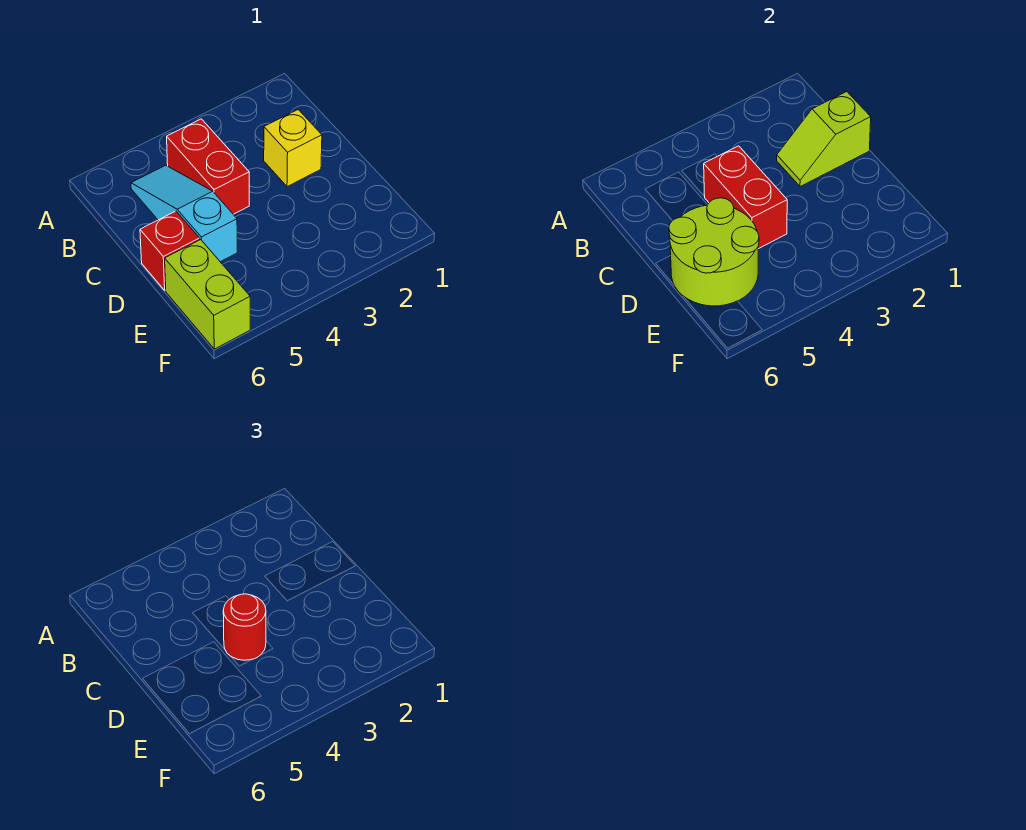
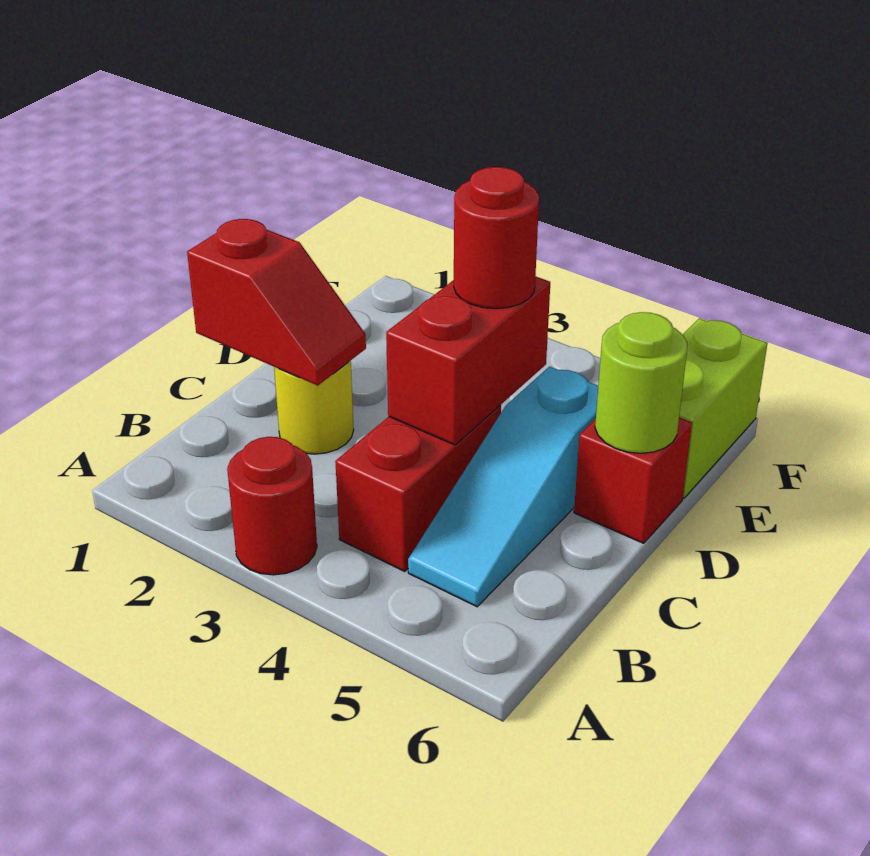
none -> red round brick A3 level 1
lime slope C1:C2 level 2 top 1 -> red slope C1:C2 level 2 top 1
yellow brick C2 level 1 -> yellow round brick C2 level 1
lime round brick D5:E6 level 2 -> lime round brick D6 level 2

